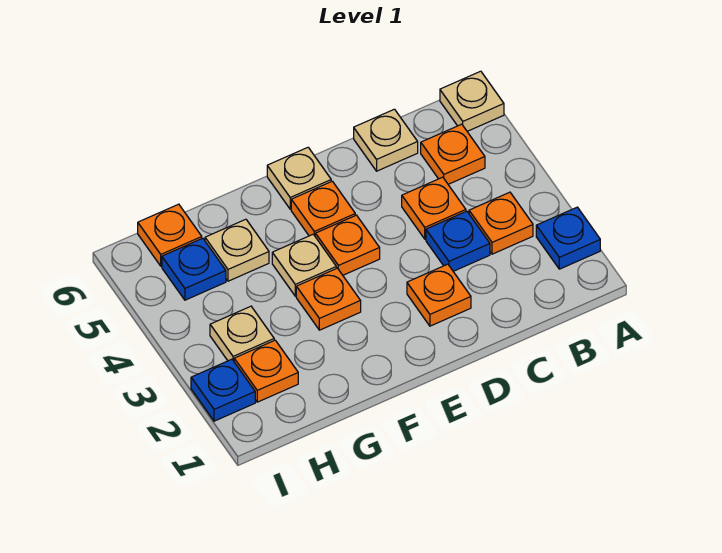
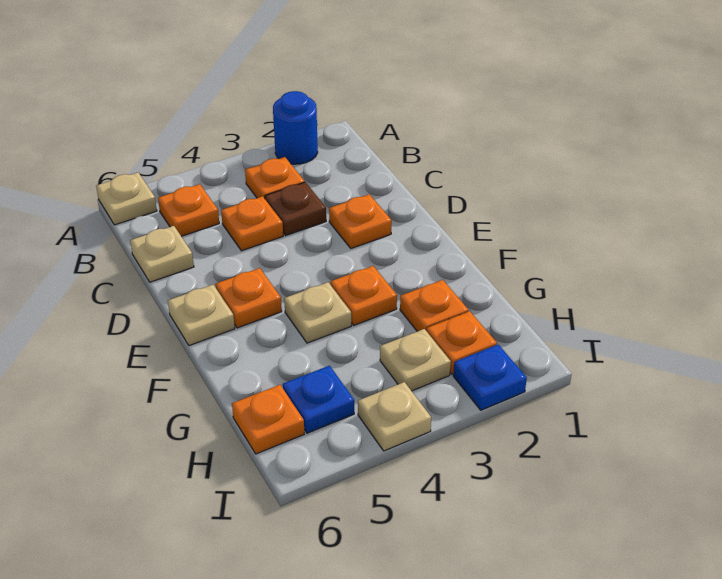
blue plate A2 level 1 -> blue round brick A2 level 1
blue plate C3 level 1 -> brown plate C3 level 1
orange plate E4 level 1 -> orange plate G2 level 1
tan plate G5 level 1 -> tan plate I4 level 1

